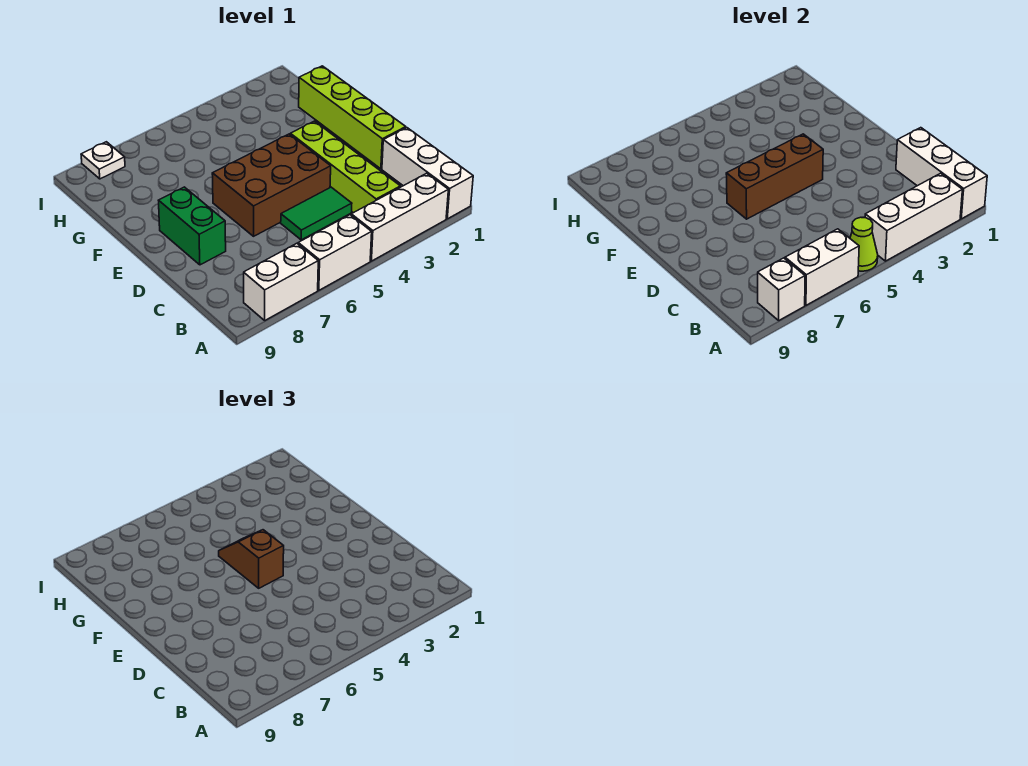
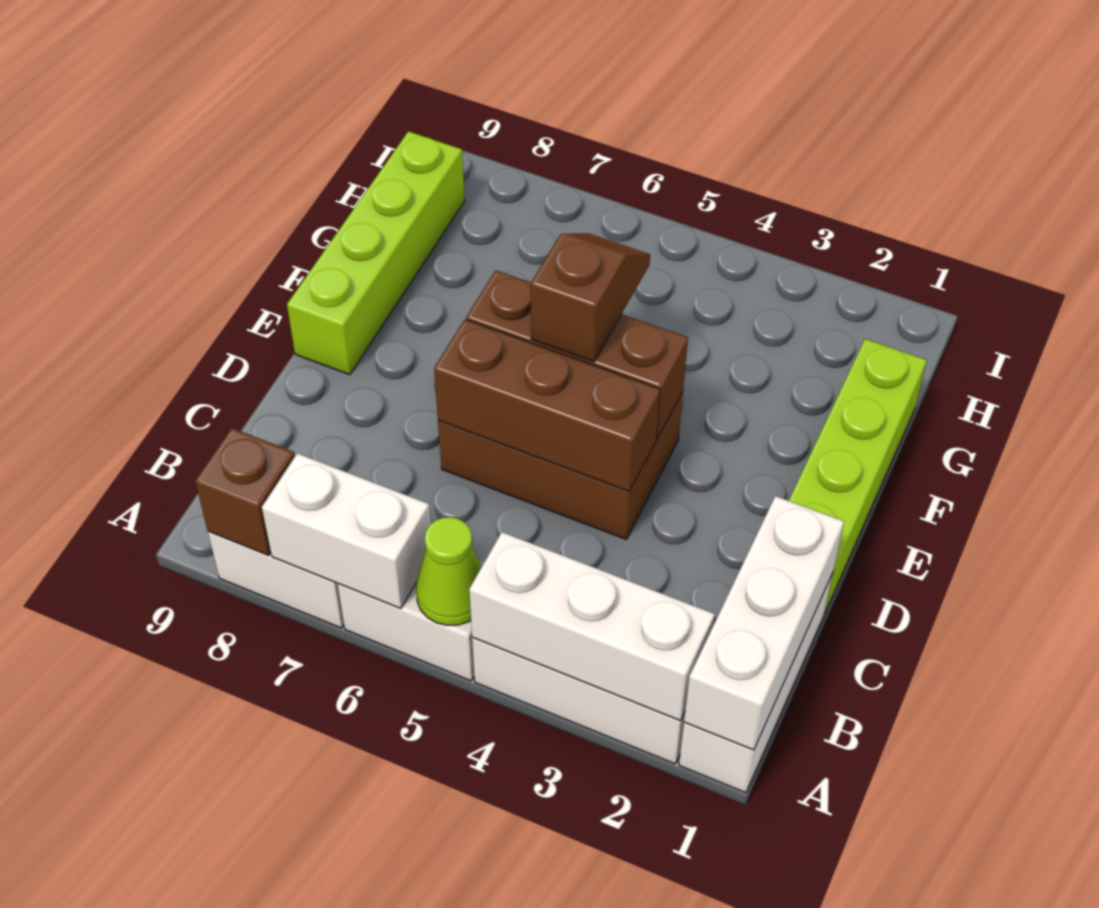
white brick A8 level 2 -> brown brick A8 level 2
lime brick B3:E3 level 1 -> lime brick E9:H9 level 1
green tile C4:C5 level 1 -> none
none -> brown brick D4:D6 level 2
green brick D8:E8 level 1 -> none
white plate I8 level 1 -> none

